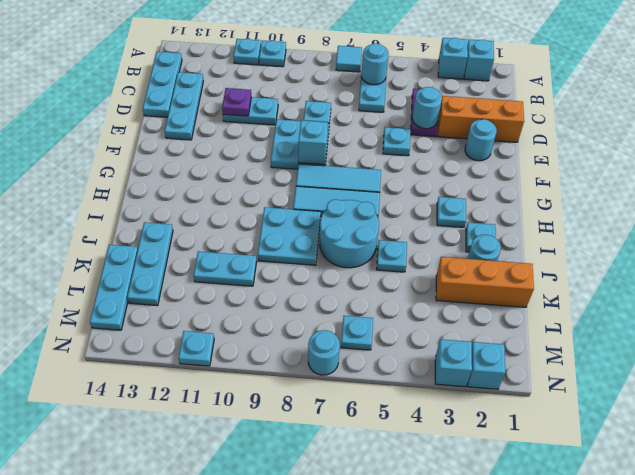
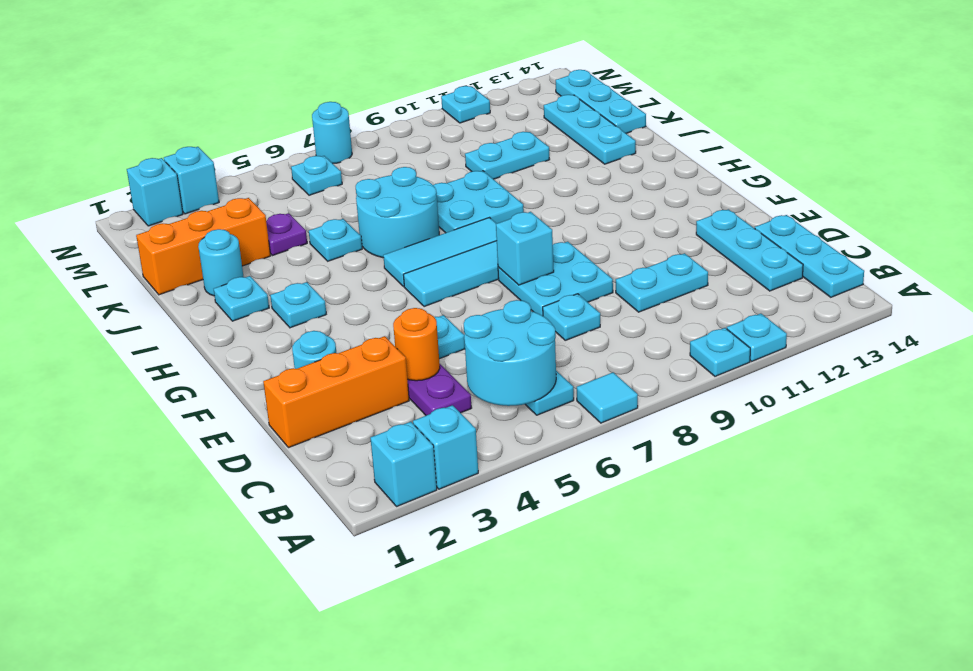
cyan round brick B6 level 2 -> cyan round brick B5:C6 level 2
cyan round brick D4 level 2 -> orange round brick D4 level 2
purple plate D11 level 2 -> purple plate K4 level 1

